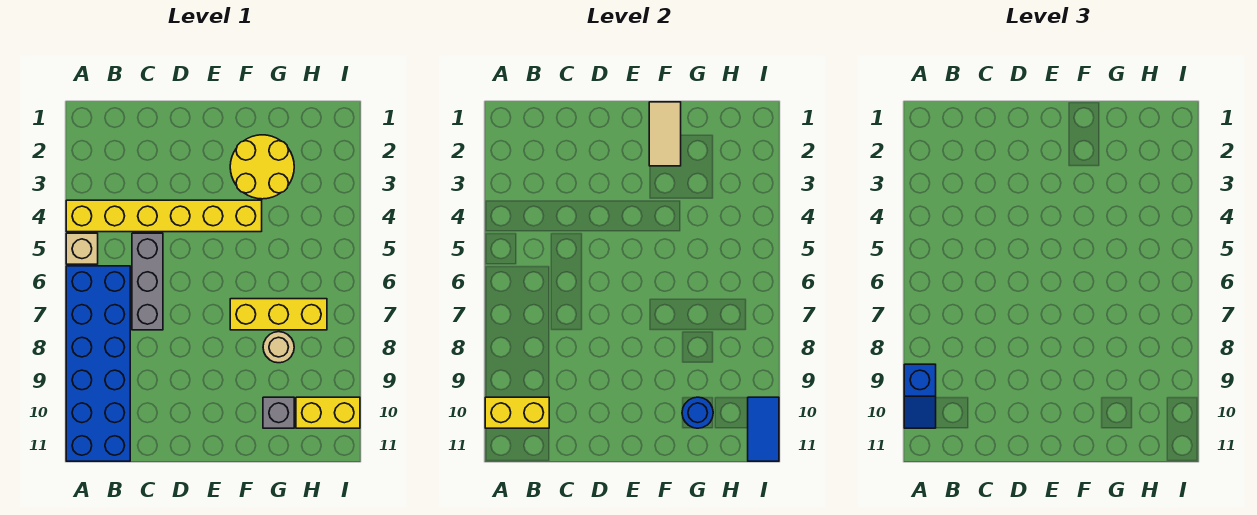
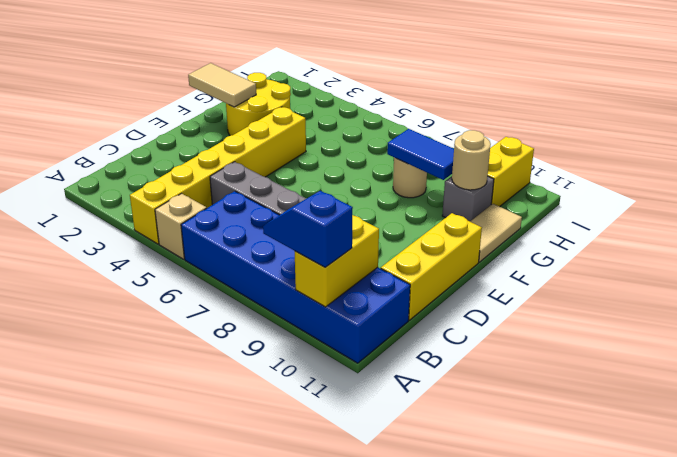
blue slope A9:A10 level 3 top 9 -> blue slope A9:A10 level 3 top 10
yellow brick F7:H7 level 1 -> yellow brick C11:E11 level 1
none -> tan tile F11:G11 level 1
blue round brick G10 level 2 -> tan round brick G10 level 2
blue tile I10:I11 level 2 -> blue tile G8:G9 level 2

